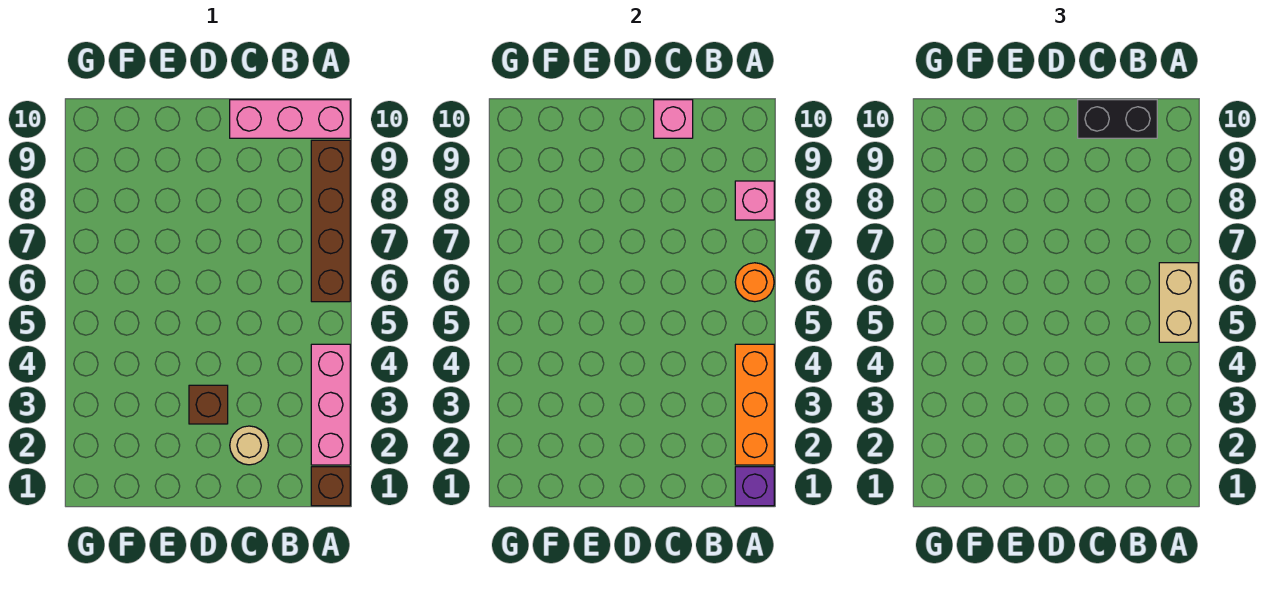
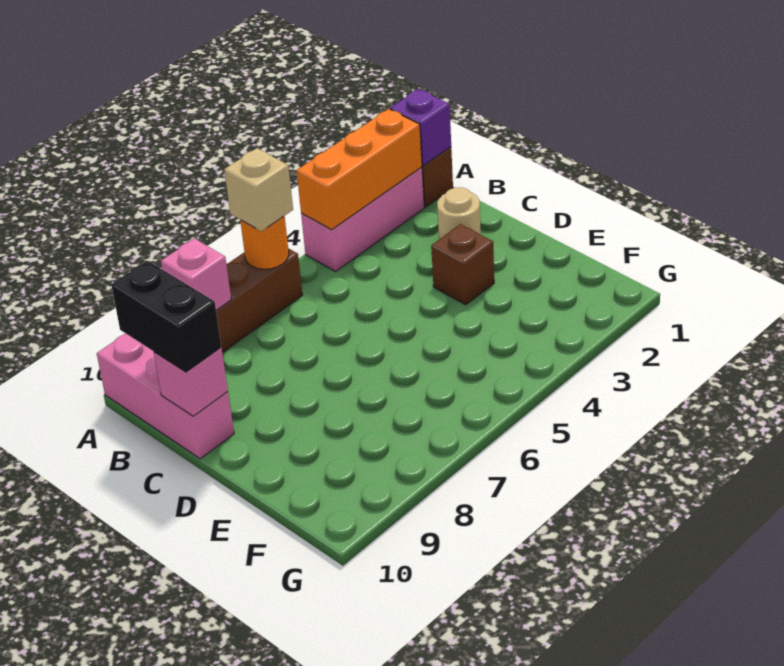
tan brick A5:A6 level 3 -> tan brick A6 level 3

